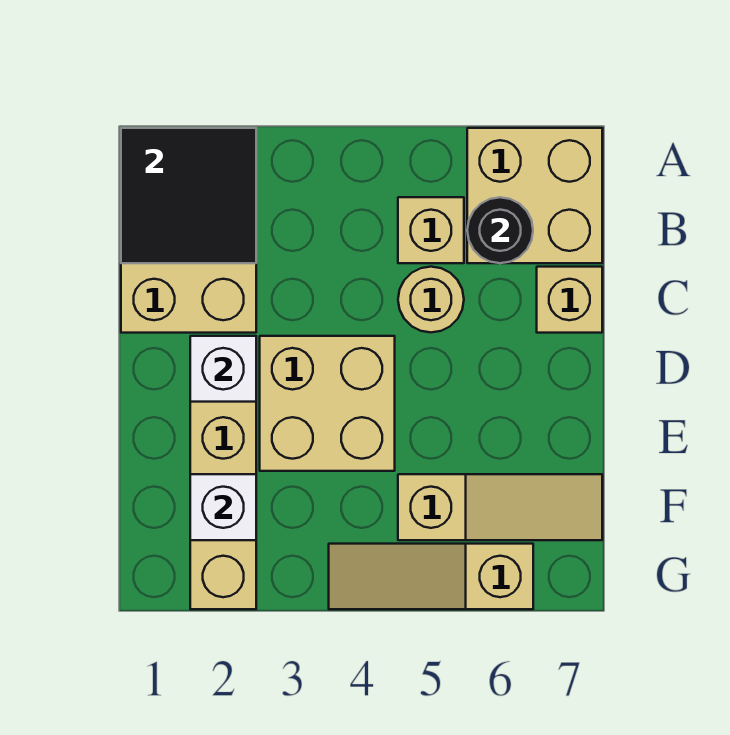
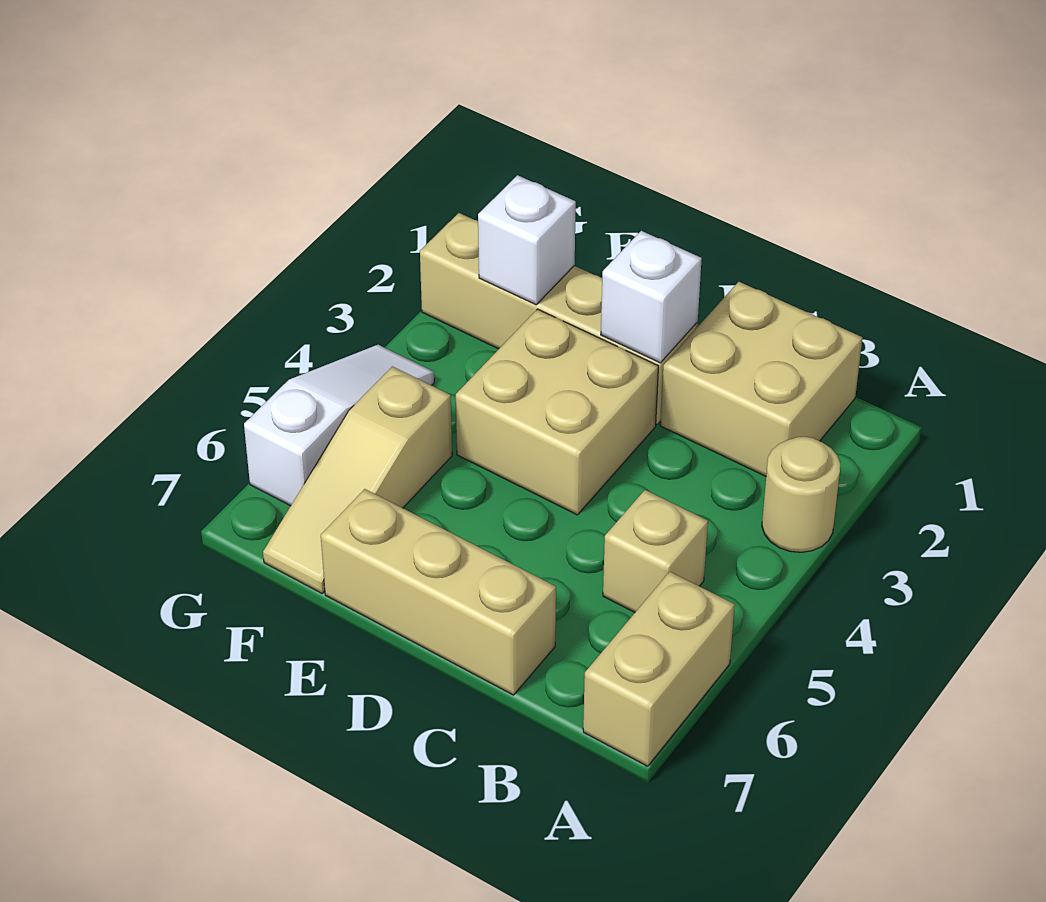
black tile A1:B2 level 2 -> none
tan brick A6:B7 level 1 -> tan brick A6:A7 level 1
black round brick B6 level 2 -> none
tan round brick C5 level 1 -> tan round brick A3 level 1
tan brick C7 level 1 -> tan brick C7:E7 level 1
tan slope G4:G6 level 1 top 6 -> white slope G4:G6 level 1 top 6

